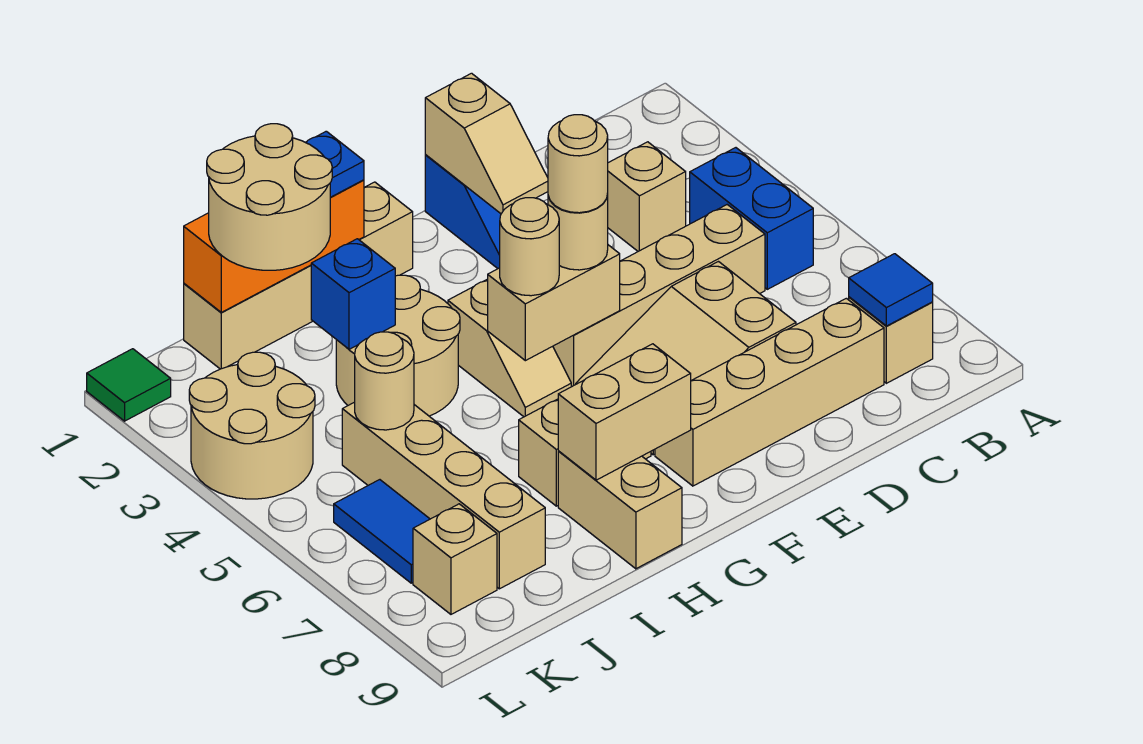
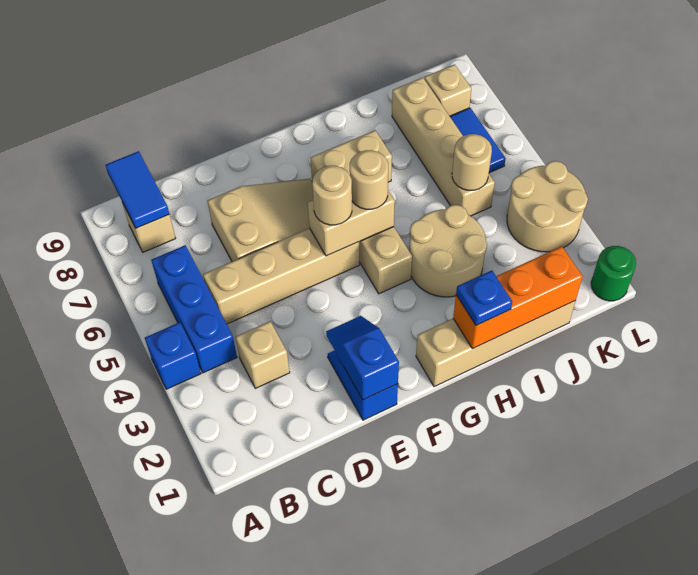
blue brick B4:B5 level 1 -> blue brick B4:B6 level 1
blue tile B8 level 2 -> blue tile B8:B9 level 2
tan brick C8:F8 level 1 -> none
tan slope E1:E2 level 2 top 1 -> blue slope E1:E2 level 2 top 1
tan round brick F5 level 4 -> none
tan brick G8:H8 level 2 -> none
tan brick H8:H9 level 1 -> none
tan round brick I1:J2 level 3 -> none
blue brick I3 level 2 -> blue brick A4 level 1
green tile L1 level 1 -> green round brick L1 level 1

